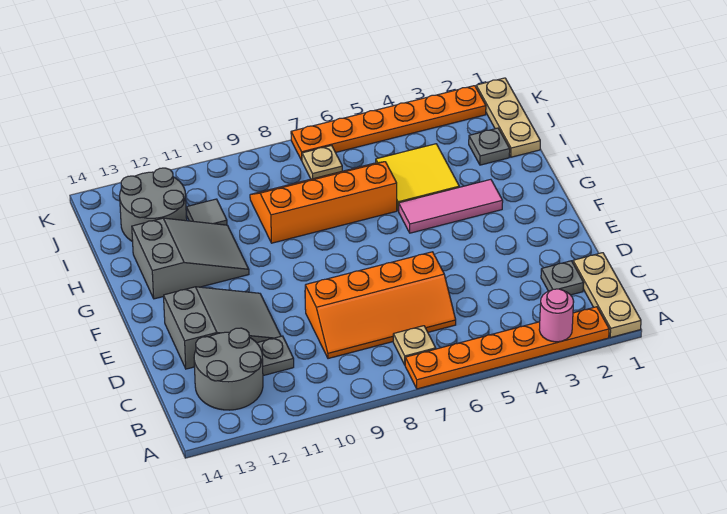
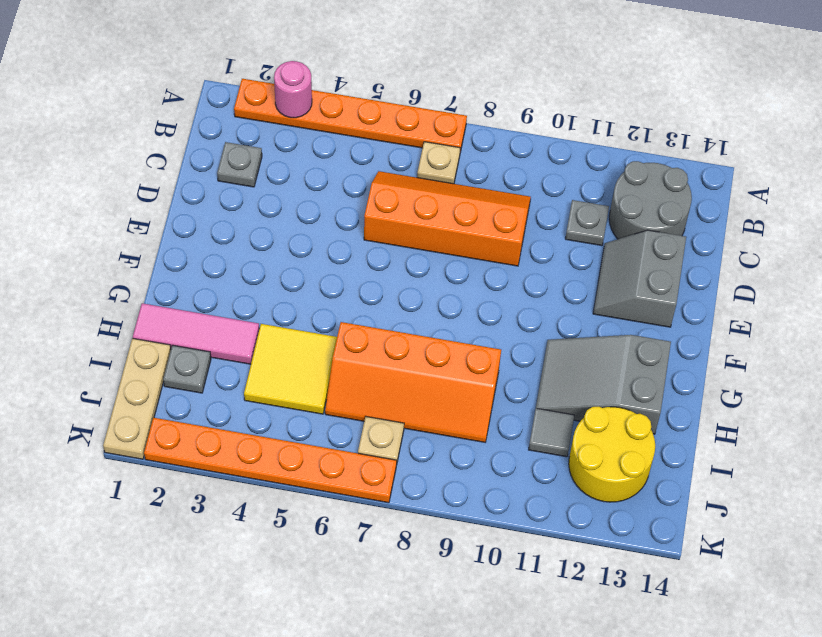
tan plate A1:C1 level 1 -> none
grey slope D11:E13 level 1 top 13 -> grey slope D12:E13 level 1 top 13
pink tile G3:G5 level 1 -> pink tile H1:H3 level 1
grey round brick I12:J13 level 1 -> yellow round brick I12:J13 level 1

